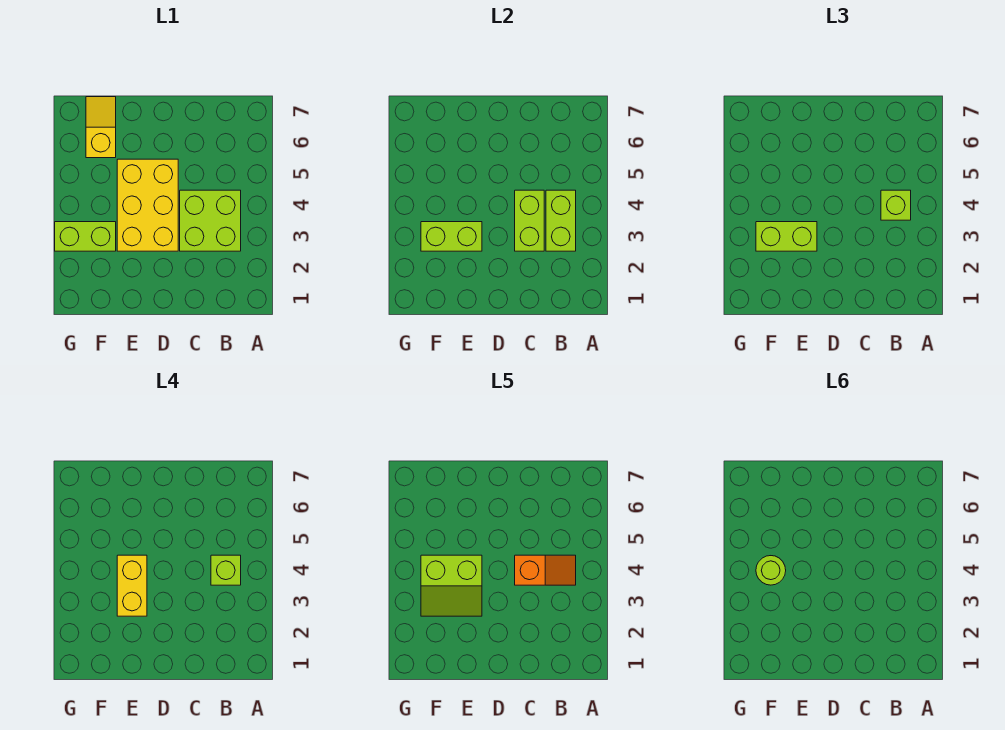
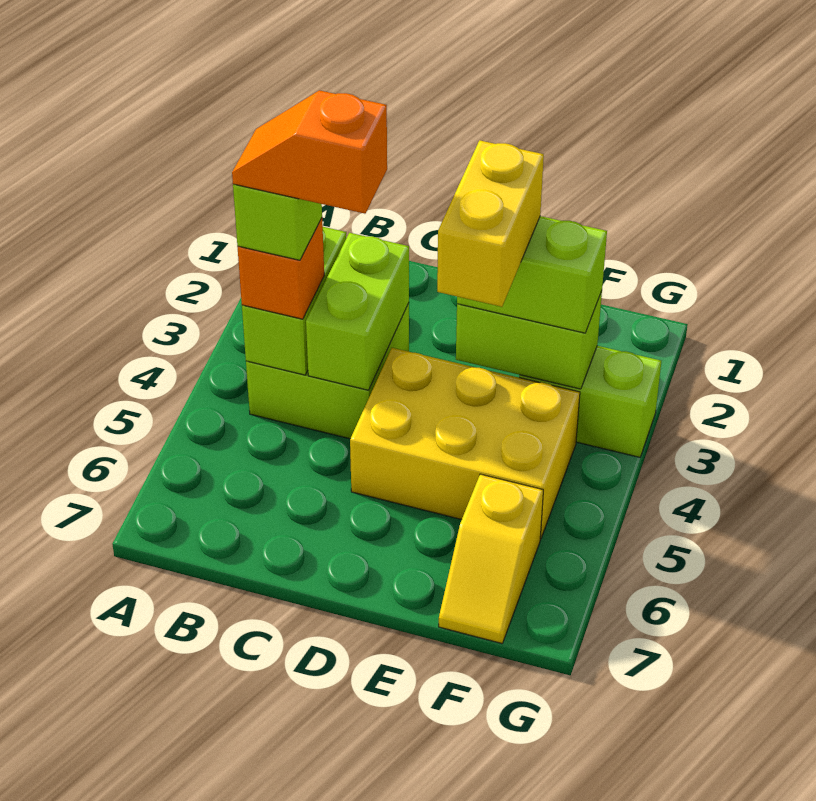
lime brick B4 level 3 -> orange brick B4 level 3
yellow brick D3:E5 level 1 -> yellow brick D4:F5 level 1
lime slope E3:F4 level 5 top 4 -> none
lime round brick F4 level 6 -> none

